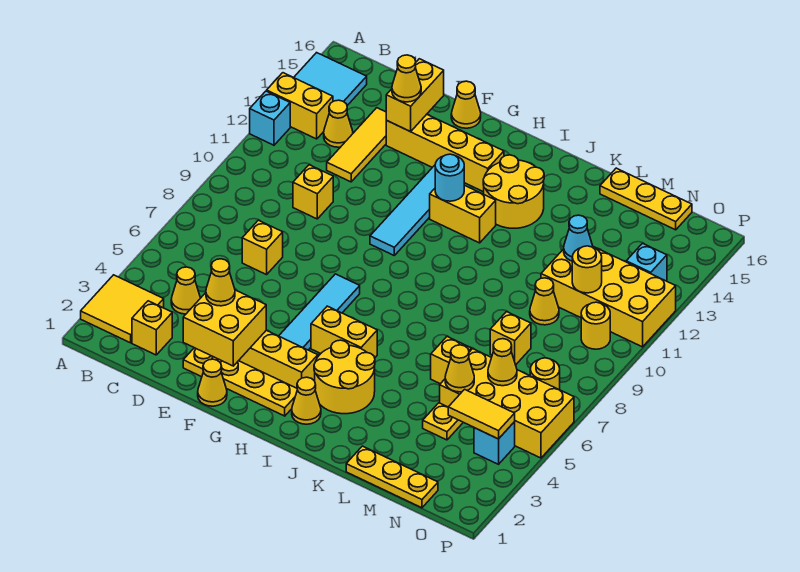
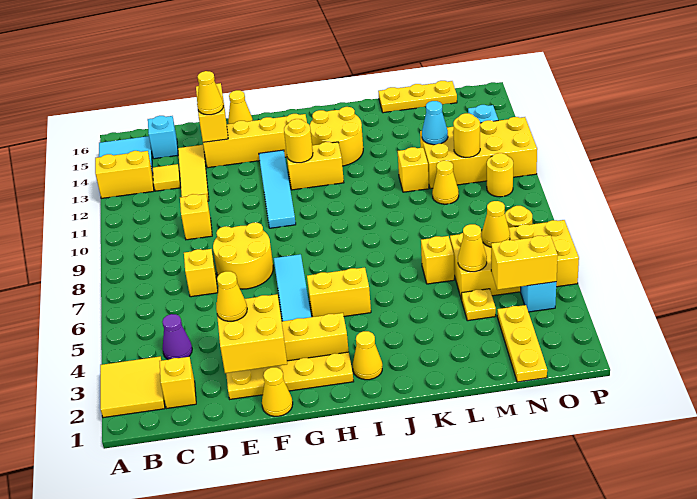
cyan brick A12 level 1 -> cyan brick C15 level 1
yellow cone C4 level 1 -> purple cone C4 level 1
yellow cone C13 level 1 -> yellow tile C13 level 1
cyan round brick H12 level 2 -> yellow round brick H12 level 2
yellow round brick I3:J4 level 1 -> yellow round brick E7:F8 level 1
yellow plate L1:N1 level 1 -> yellow plate N1:N3 level 1
yellow brick M8 level 1 -> yellow brick L11 level 1
yellow tile N4:O4 level 2 -> yellow brick N4:O4 level 2

